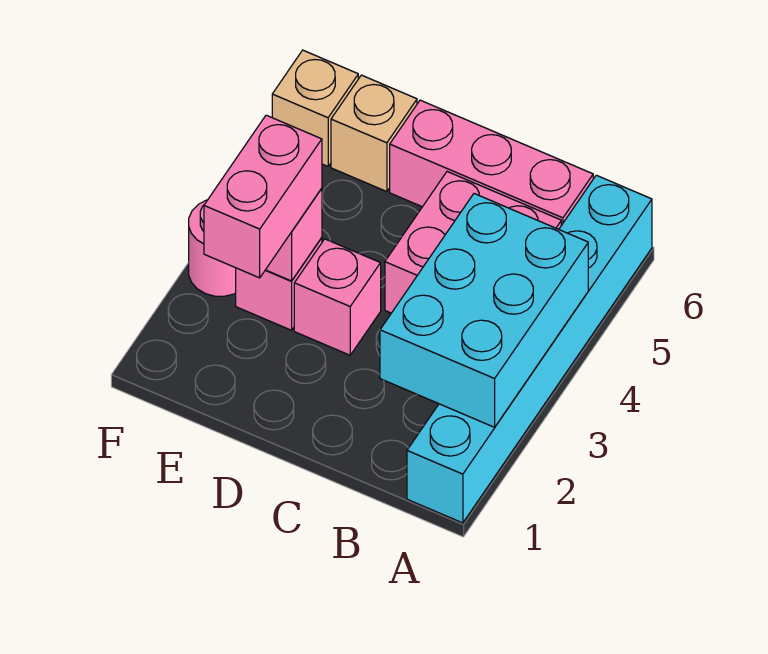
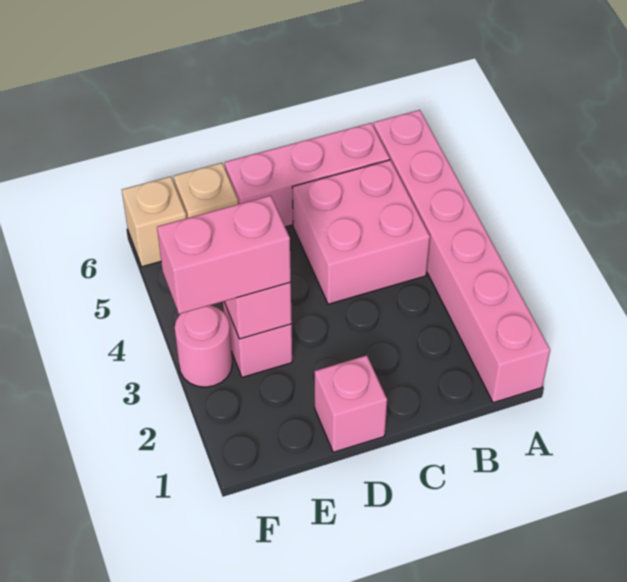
cyan brick A1:A6 level 1 -> pink brick A1:A6 level 1
cyan brick A2:B4 level 2 -> none
pink brick D3 level 1 -> pink brick D1 level 1
pink brick E2:E3 level 3 -> pink brick E3:F3 level 3

